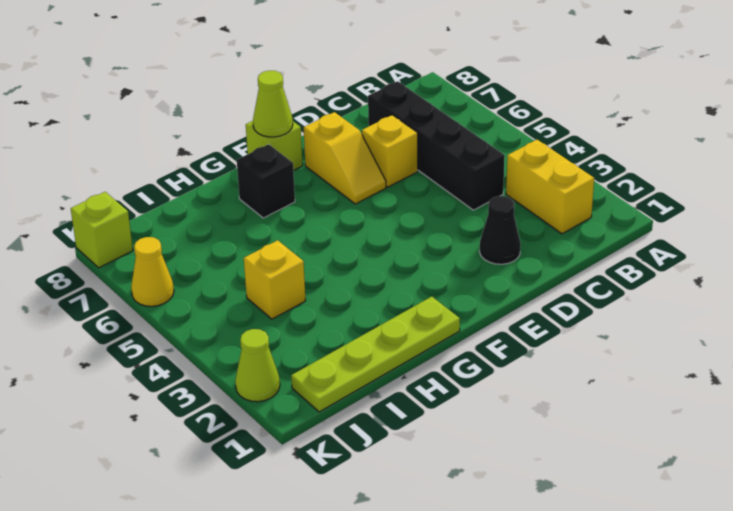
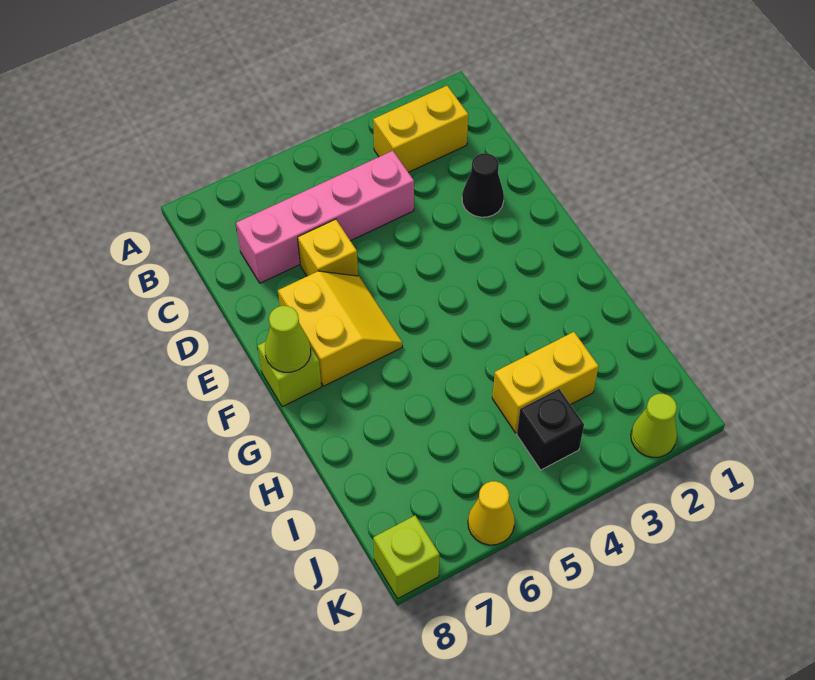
black brick C4:C7 level 1 -> pink brick C4:C7 level 1
yellow slope E6:E7 level 1 top 7 -> yellow slope E6:F7 level 1 top 7
lime plate G1:J1 level 1 -> none
black brick G7 level 1 -> black brick J4 level 1
yellow brick I4 level 1 -> yellow brick I3:I4 level 1

